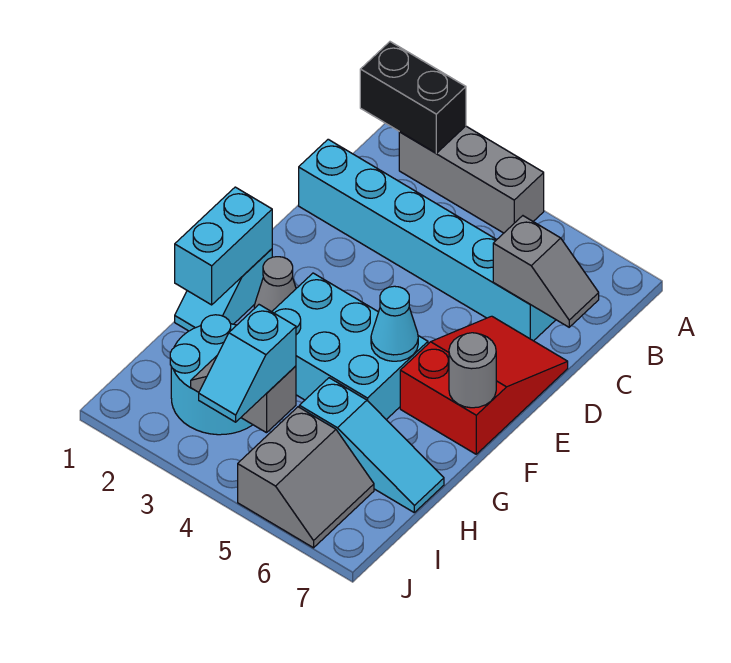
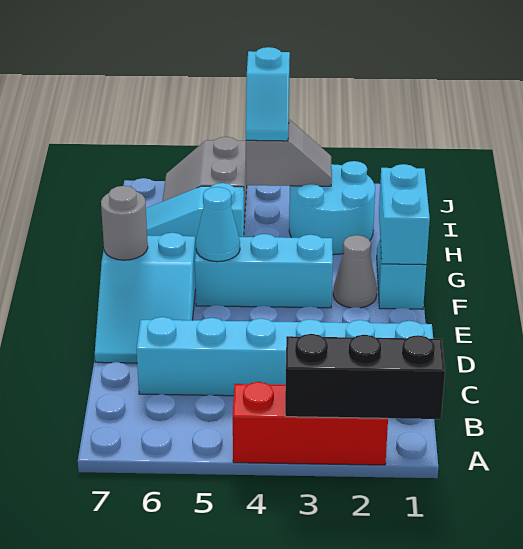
black brick A1:A2 level 2 -> black brick A1:A3 level 2
grey brick A2:A4 level 1 -> red brick A2:A4 level 1
grey slope C6:C7 level 2 top 6 -> none
red slope D6:F7 level 1 top F -> cyan slope D6:F7 level 1 top F
cyan brick F3:G5 level 1 -> cyan brick F3:F5 level 1
cyan slope I4:J4 level 3 top I -> cyan slope I4:J4 level 3 top J

